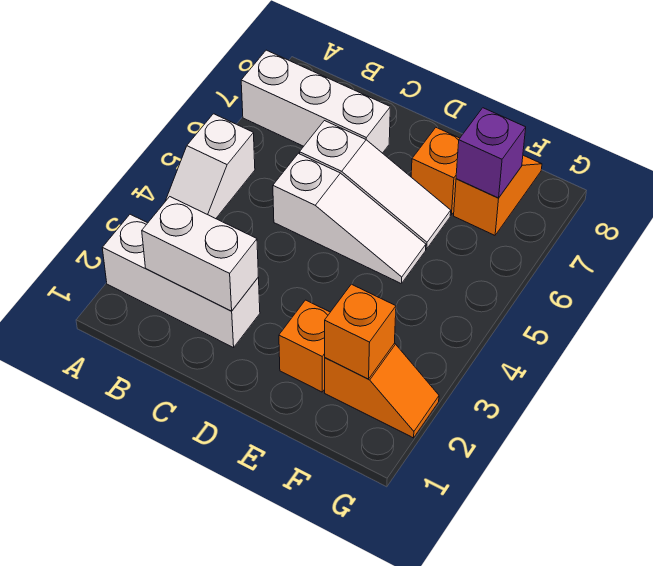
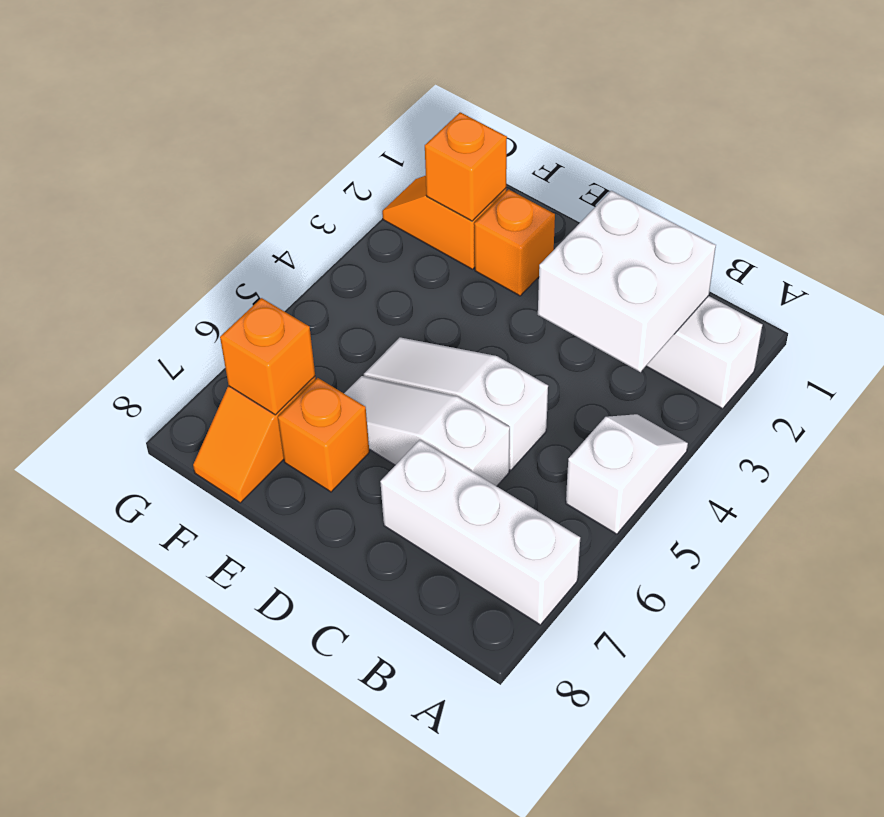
white brick B2:C2 level 2 -> white brick B2:C3 level 2
purple brick F7 level 2 -> orange brick F7 level 2

